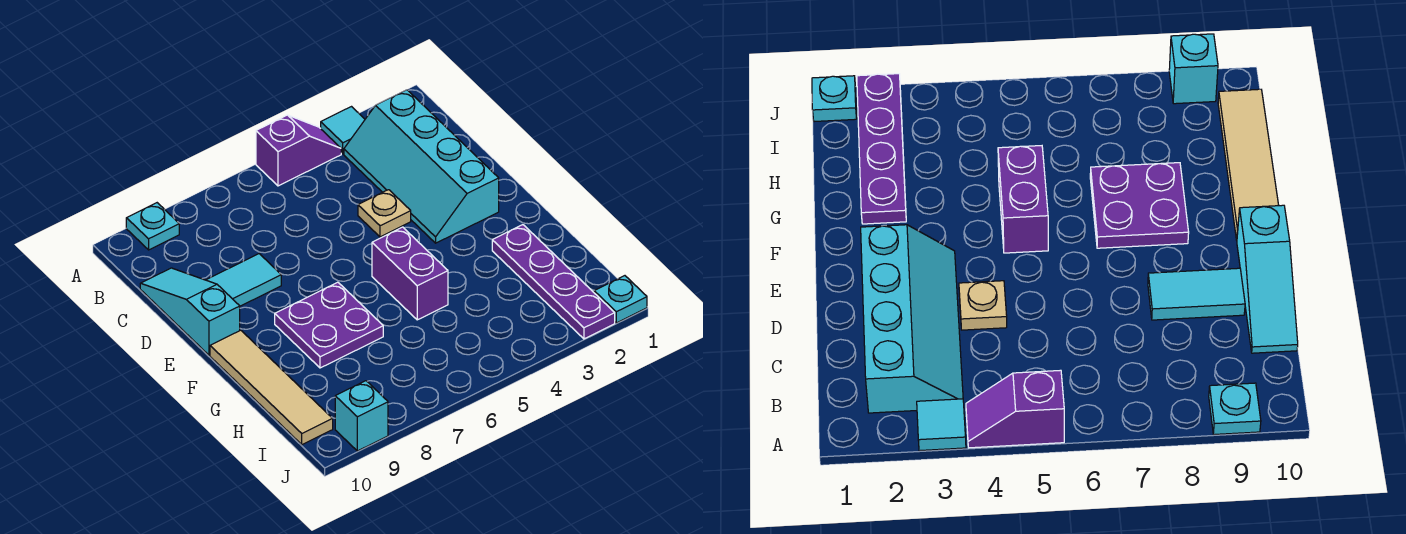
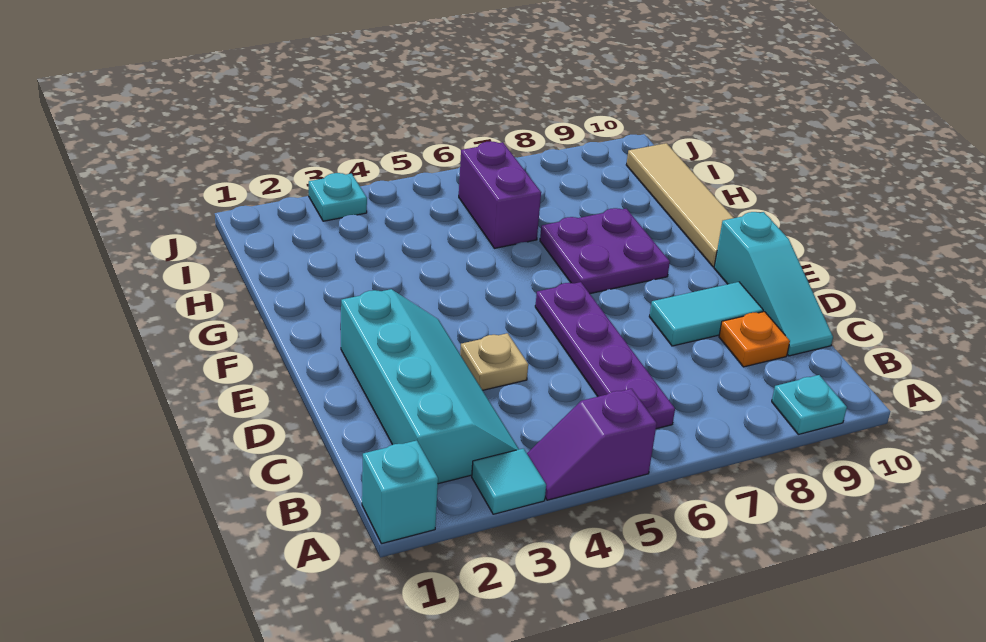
none -> orange plate C9 level 1
purple brick F5:G5 level 1 -> purple brick H6:I6 level 1
purple plate G2:J2 level 1 -> purple plate B6:E6 level 1
cyan plate J1 level 1 -> cyan plate J3 level 1
cyan brick J9 level 1 -> cyan brick A1 level 1

